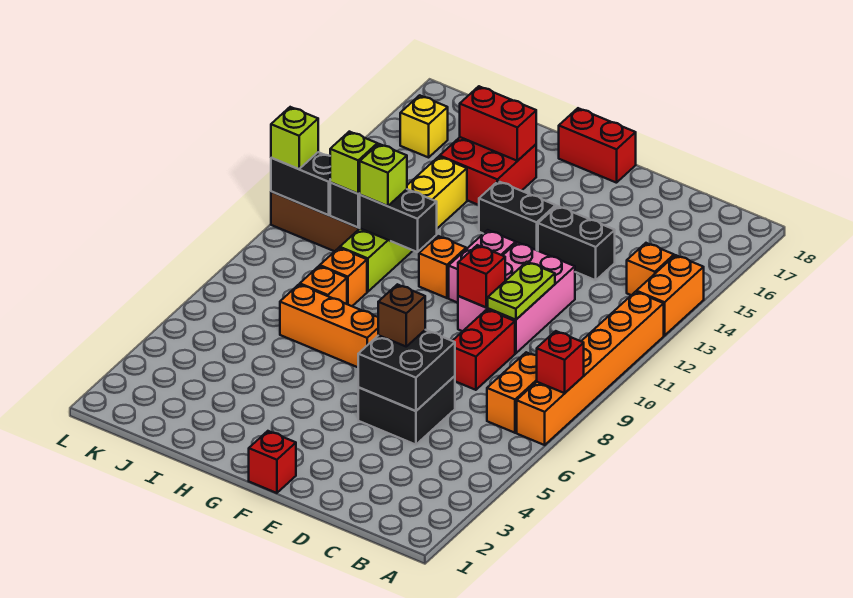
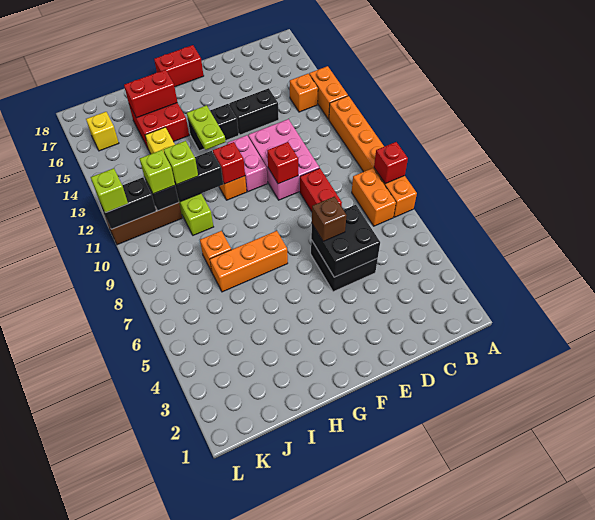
lime plate D10:D11 level 2 -> lime plate G13:G14 level 2
red brick F1 level 1 -> red brick G11 level 2
orange brick I9 level 1 -> none

